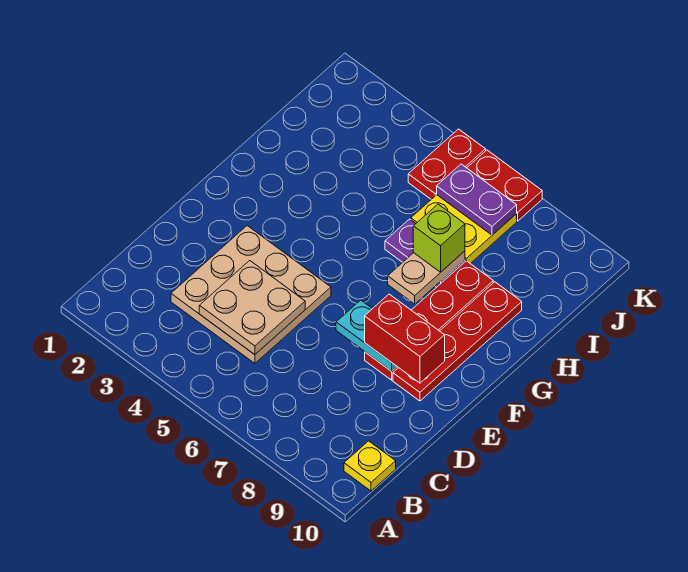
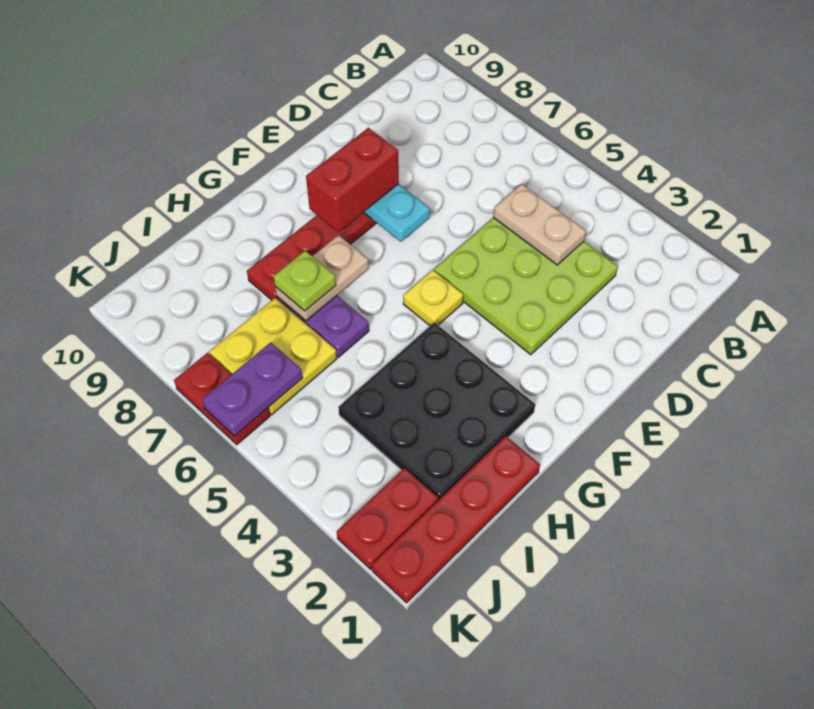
yellow plate B10 level 1 -> yellow plate F5 level 1
tan plate C3:E5 level 1 -> lime plate C3:E5 level 1
tan plate C4:D5 level 2 -> tan plate C4:C5 level 2
red brick E8:E9 level 3 -> red brick E8:F8 level 3
red plate E9:H9 level 1 -> red plate H1:K1 level 1
none -> black plate G2:I4 level 1
lime brick H7 level 3 -> lime plate H7 level 3
red plate J5:K5 level 1 -> red plate J2:K2 level 1
purple plate J6:J7 level 2 -> purple plate J6:K6 level 2

